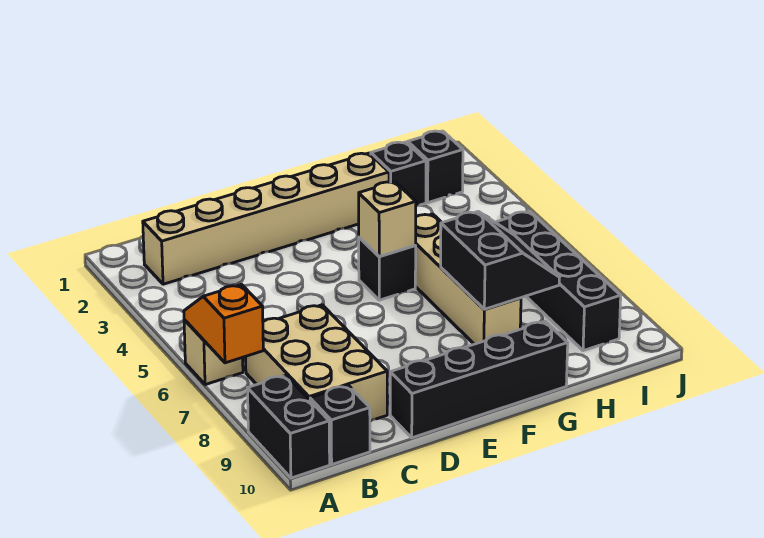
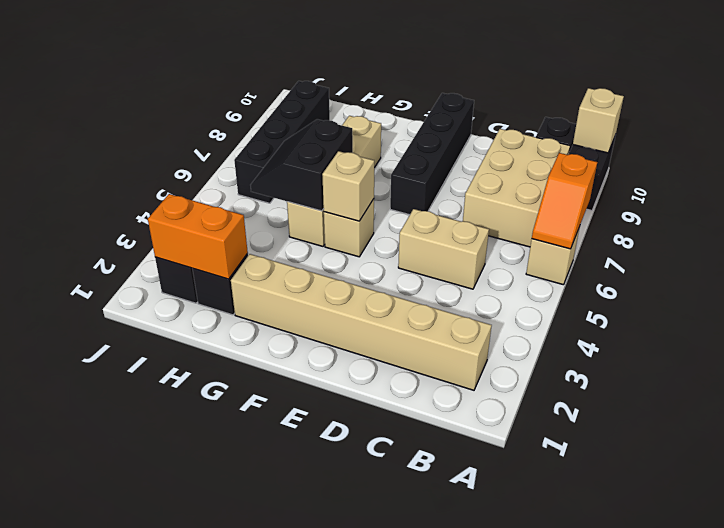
none -> tan brick A10 level 2
none -> tan brick C5:D5 level 1
black brick D10:G10 level 1 -> black brick E7:E10 level 1
black brick F5 level 1 -> tan brick F5 level 1
black slope G7:H8 level 2 top G -> black slope G5:H6 level 2 top G
none -> orange brick H2:I2 level 2

